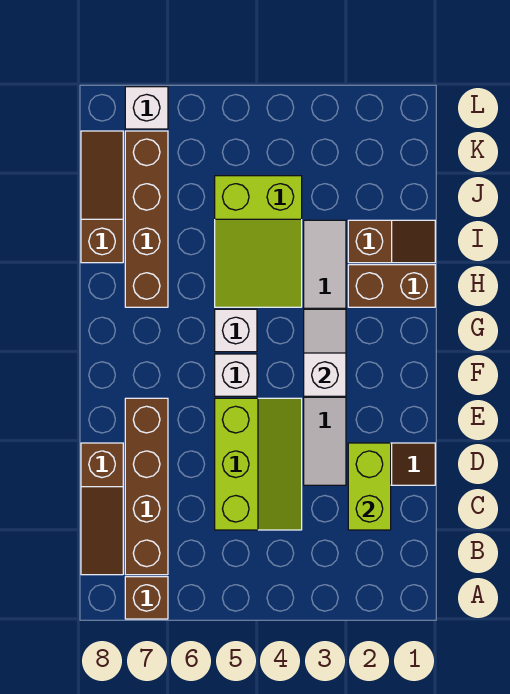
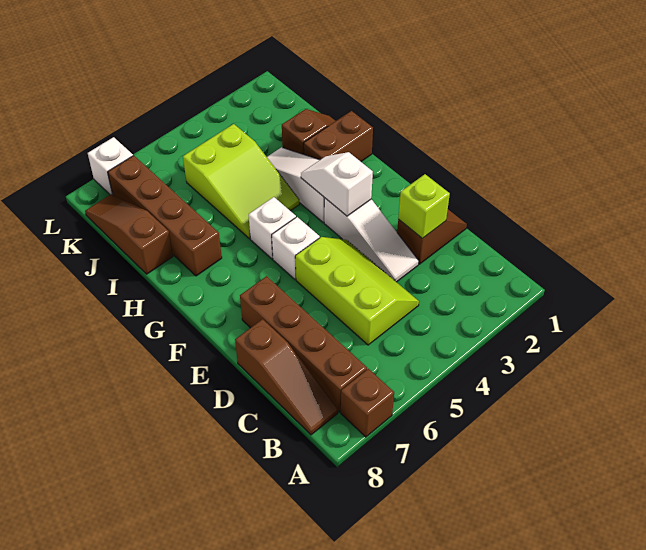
lime brick C2:D2 level 2 -> lime brick D2 level 2

